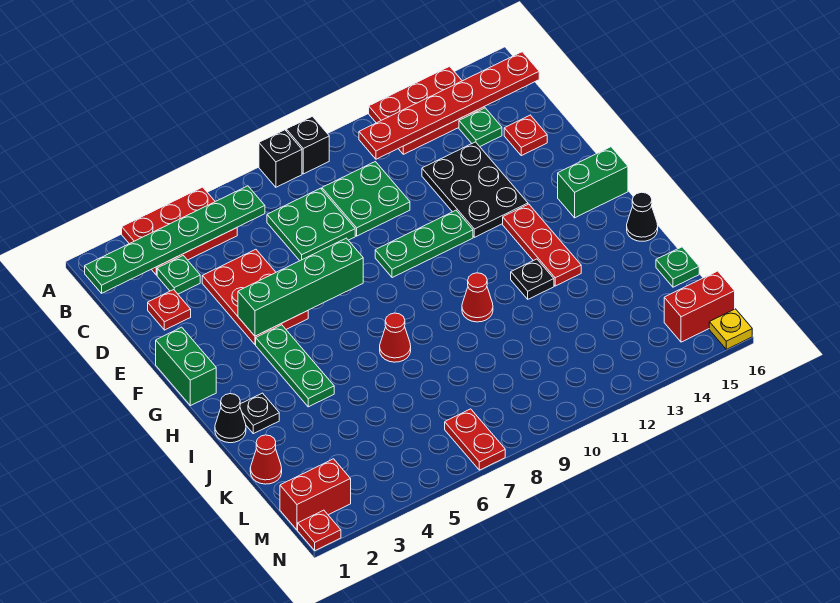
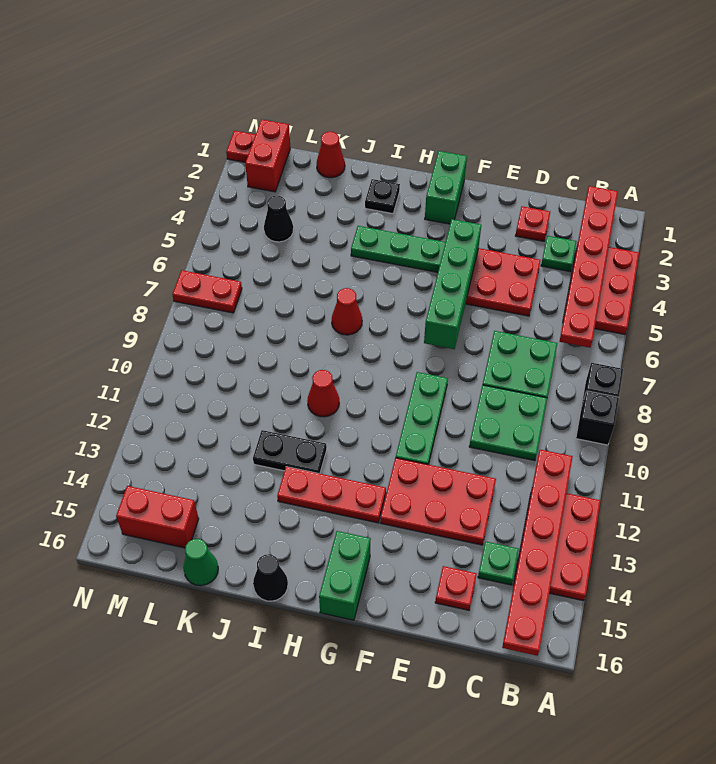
green plate B1:B6 level 2 -> red plate B1:B6 level 2
black plate D12:F13 level 1 -> red plate D12:F13 level 1
green brick F1:G1 level 1 -> green brick G1:G2 level 1
black cone I1 level 1 -> black cone L4 level 1
black plate I12 level 1 -> black plate I12:J12 level 1
green plate K16 level 1 -> green cone K16 level 1
red brick M15:M16 level 1 -> red brick L15:M15 level 1
yellow plate N16 level 1 -> none

